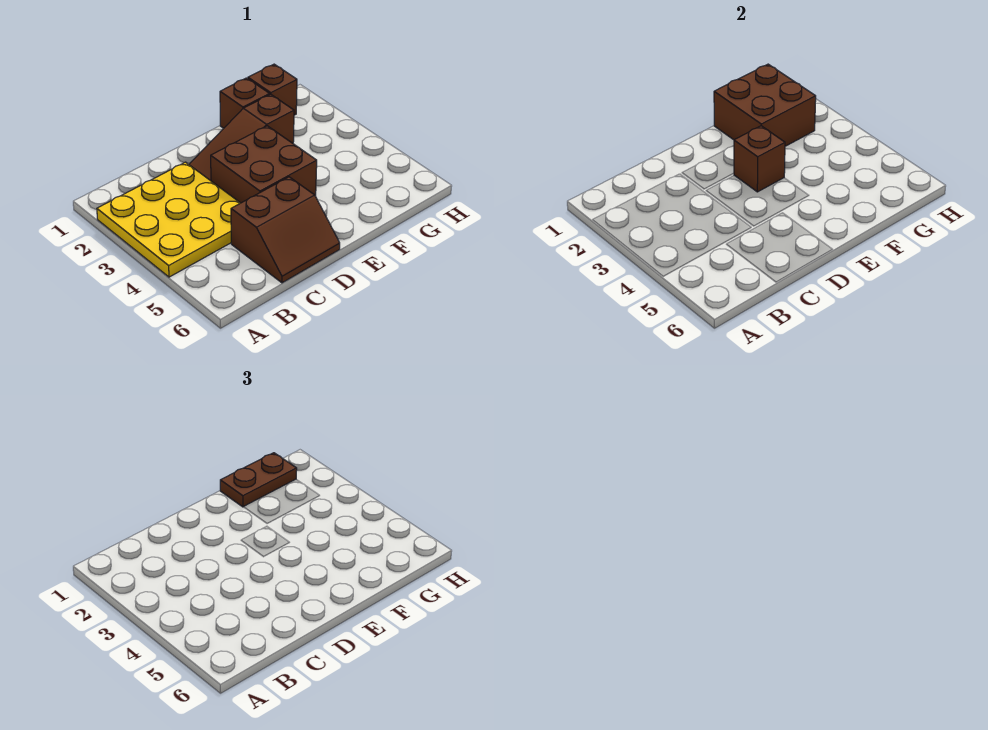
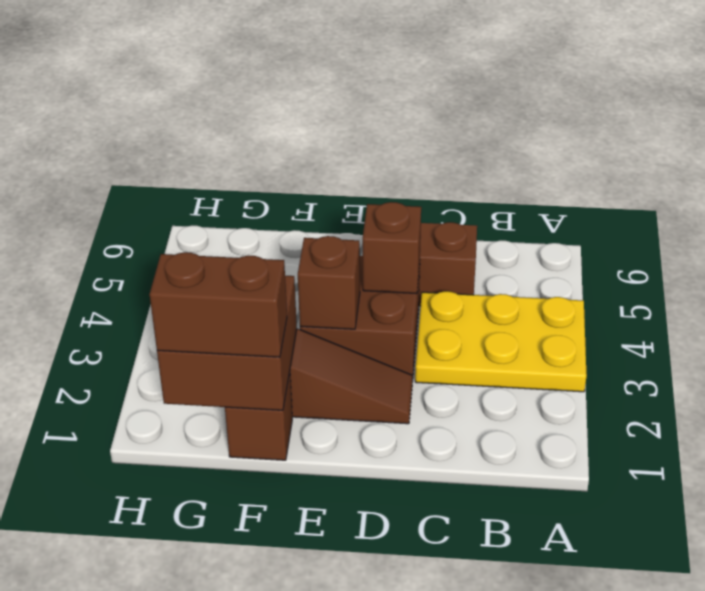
yellow plate A2:C4 level 1 -> yellow plate A3:C4 level 1
brown plate F1:G1 level 3 -> brown brick F1:G1 level 3
brown brick G1 level 1 -> brown brick D4 level 2

